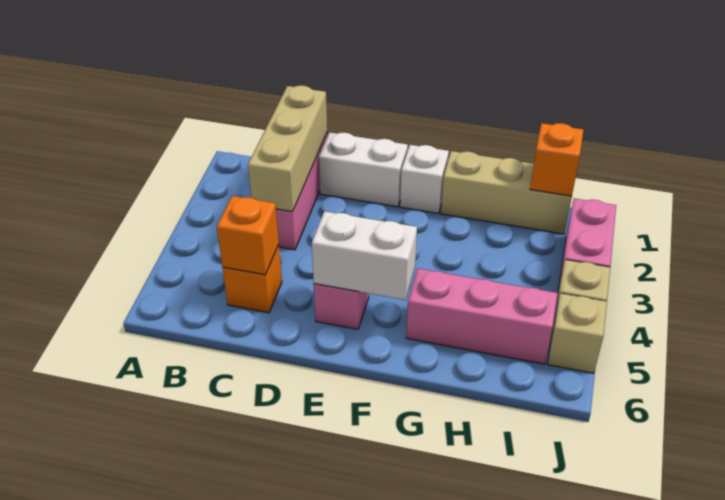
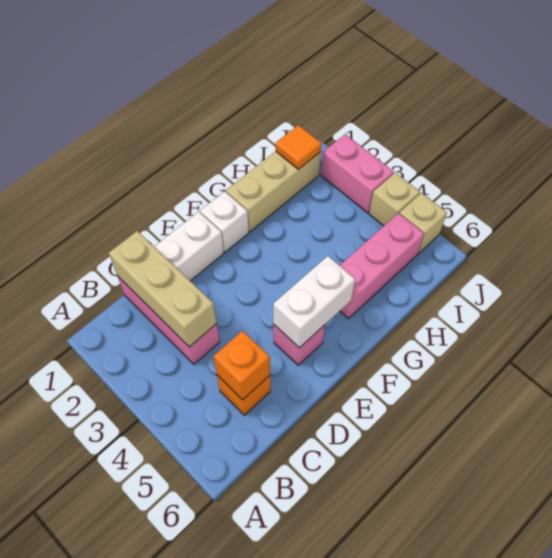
orange brick I1 level 2 -> orange tile I1 level 2

